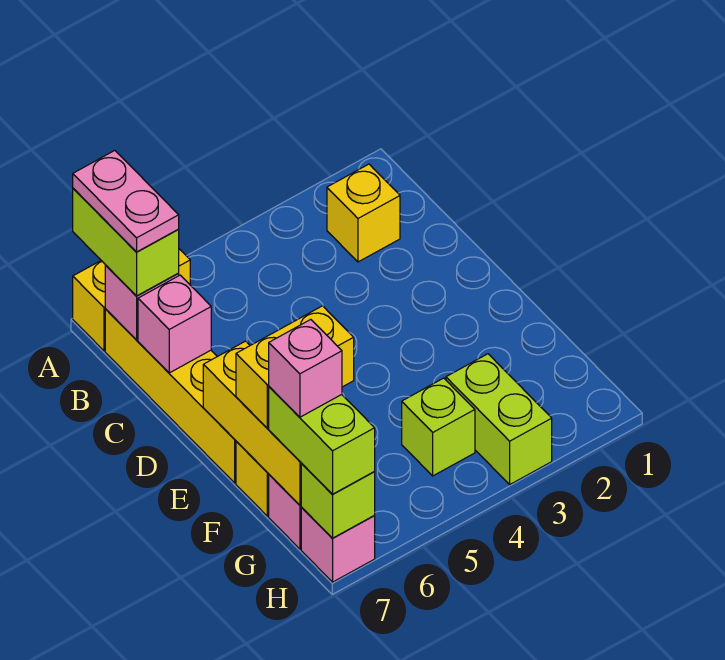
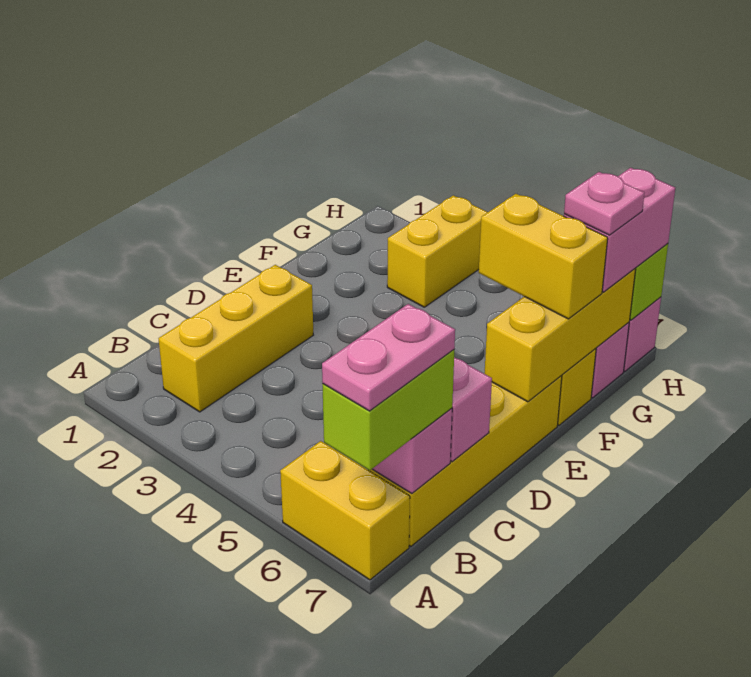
yellow brick B2 level 1 -> yellow brick B2:D2 level 1
lime brick G3:H3 level 1 -> yellow brick G3:H3 level 1
lime brick G4 level 1 -> none
lime brick G7:H7 level 3 -> pink brick G7:H7 level 3
pink brick G7 level 4 -> pink plate G7 level 4

